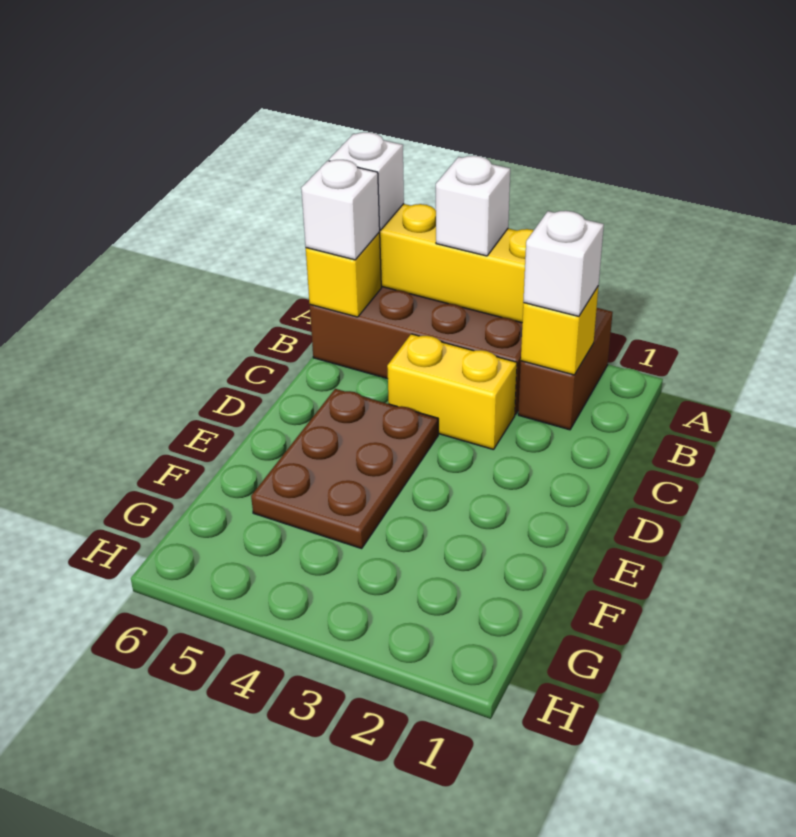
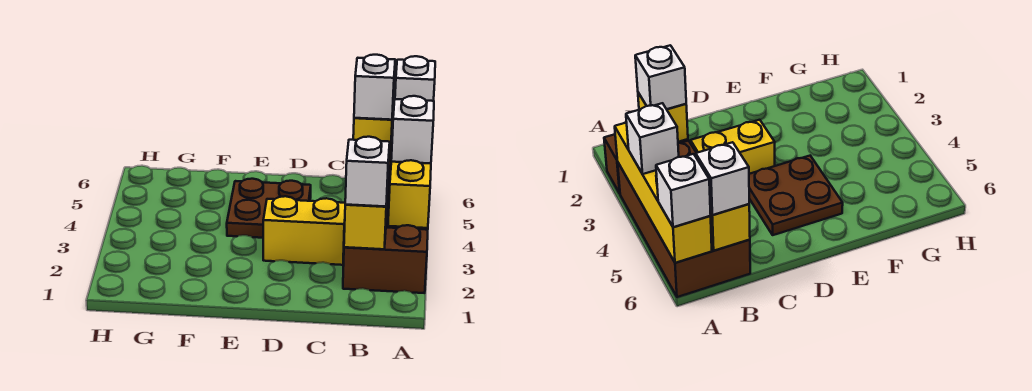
yellow brick C3:C4 level 1 -> yellow brick C3:D3 level 1
brown plate D4:F5 level 1 -> brown plate D4:E5 level 1

